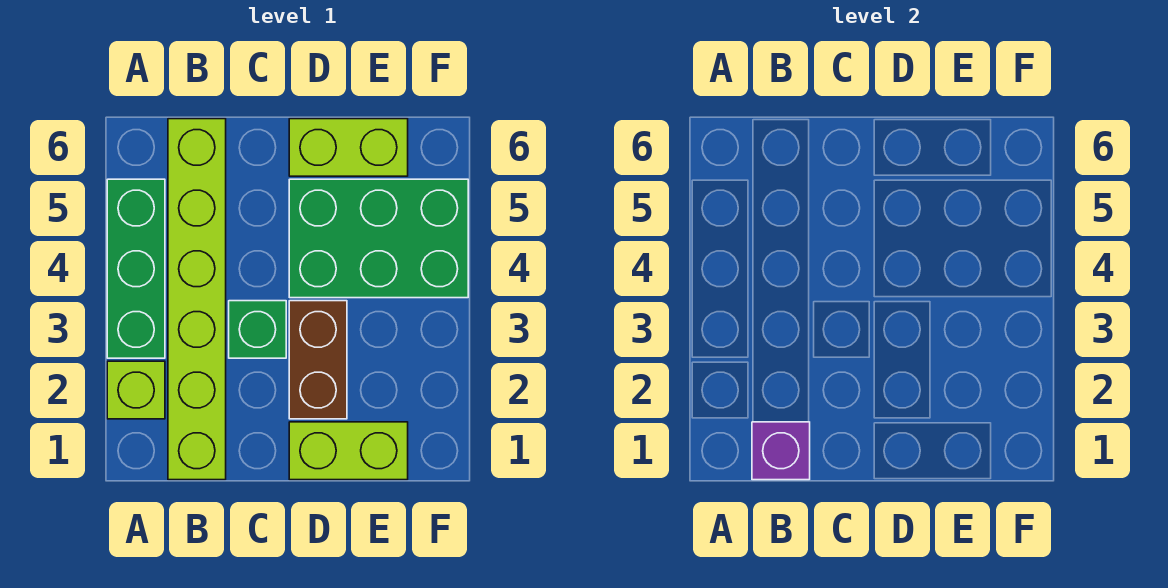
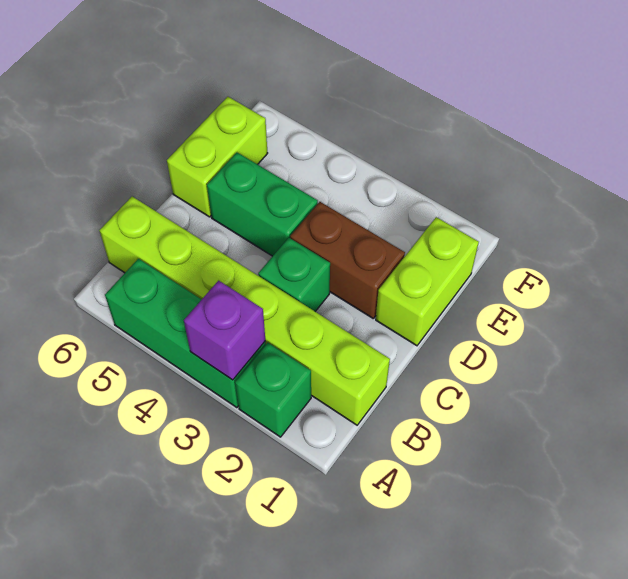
lime brick A2 level 1 -> green brick A2 level 1
purple brick B1 level 2 -> purple brick A3 level 2
green brick D4:F5 level 1 -> green brick D4:D5 level 1

